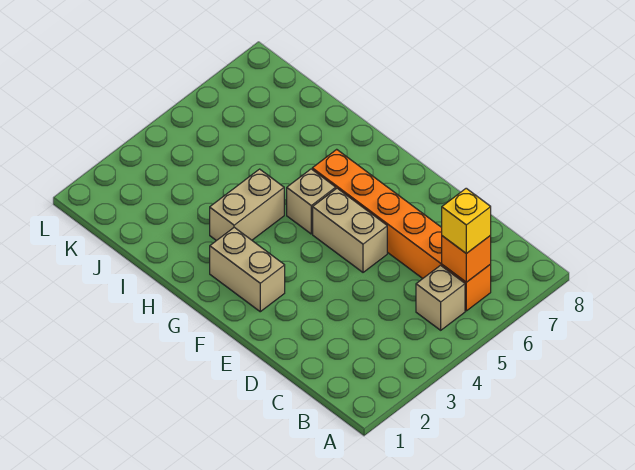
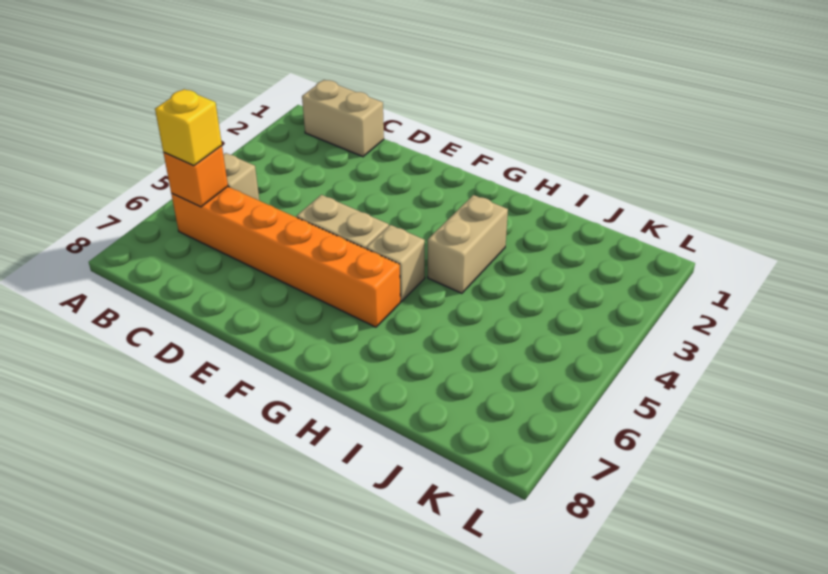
tan brick F2:G2 level 1 -> tan brick B1:C1 level 1

